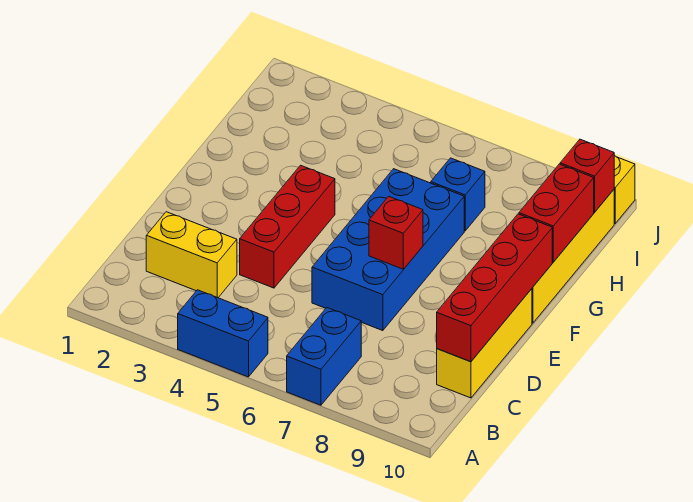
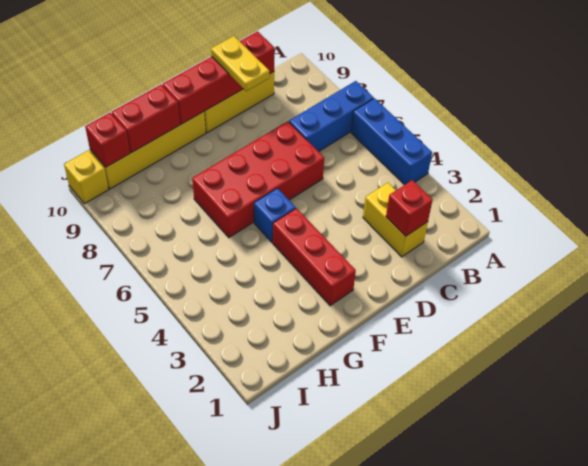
blue brick A4:A5 level 1 -> blue brick A4:A6 level 1
blue brick A7:B7 level 1 -> blue brick A7:C7 level 1
red brick D4:F4 level 1 -> red brick F2:F4 level 1
blue brick D6:G7 level 1 -> red brick D6:G7 level 1
none -> yellow plate D9:D10 level 3
red brick E7 level 2 -> red brick C2 level 2
blue brick H7 level 1 -> blue brick F5 level 1

